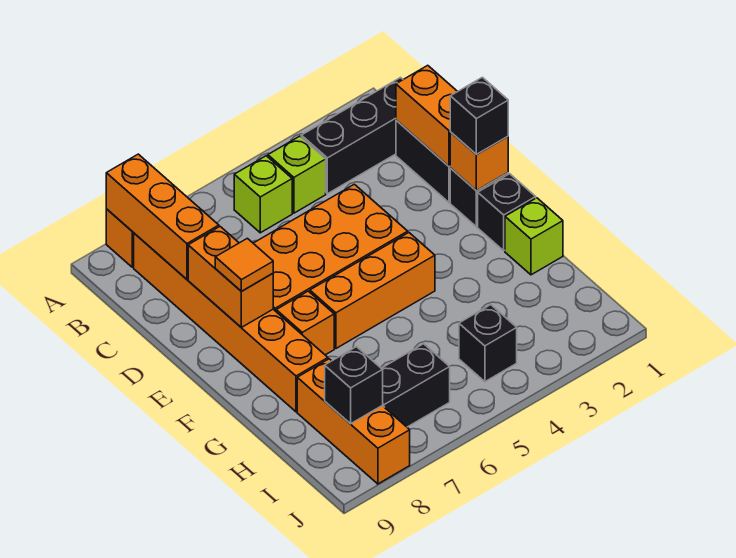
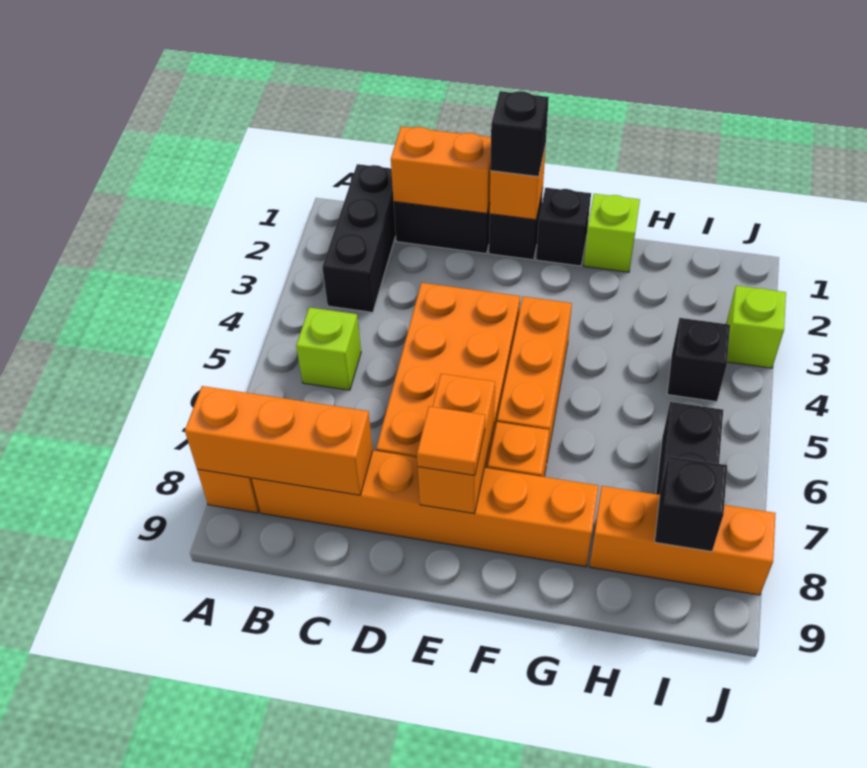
lime brick B4 level 1 -> lime brick J3 level 1
orange brick D8:E8 level 2 -> orange brick E7:E8 level 2

